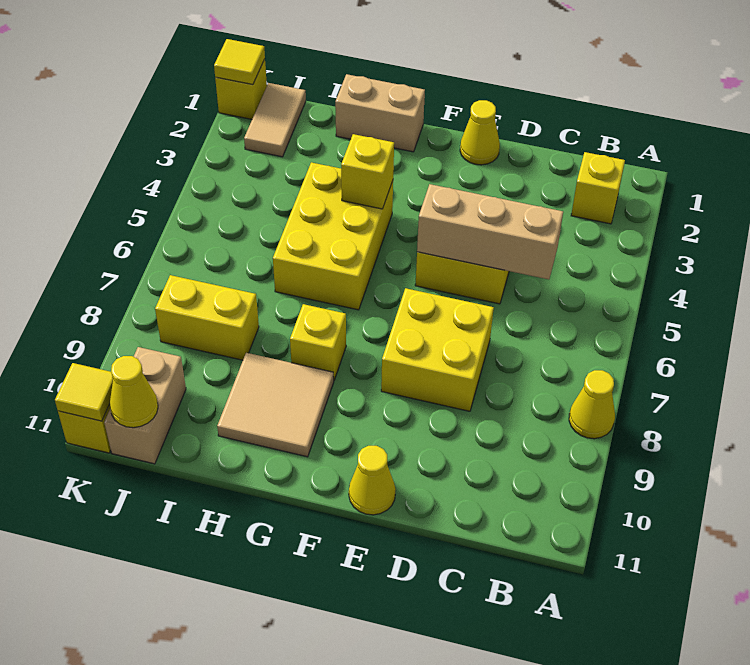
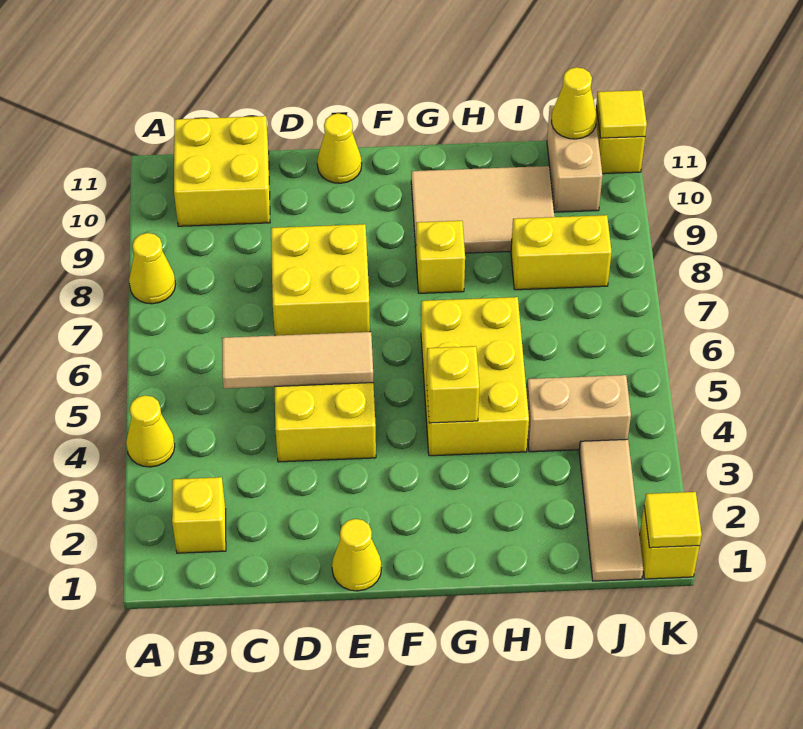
none -> yellow cone A4 level 1
none -> yellow brick B10:C11 level 1
tan brick C5:E5 level 2 -> tan tile C5:E5 level 2
tan brick G1:H1 level 1 -> tan brick I4:J4 level 1
tan tile G9:H10 level 1 -> tan tile G9:I10 level 1
tan tile J1:J2 level 1 -> tan tile J1:J3 level 1

